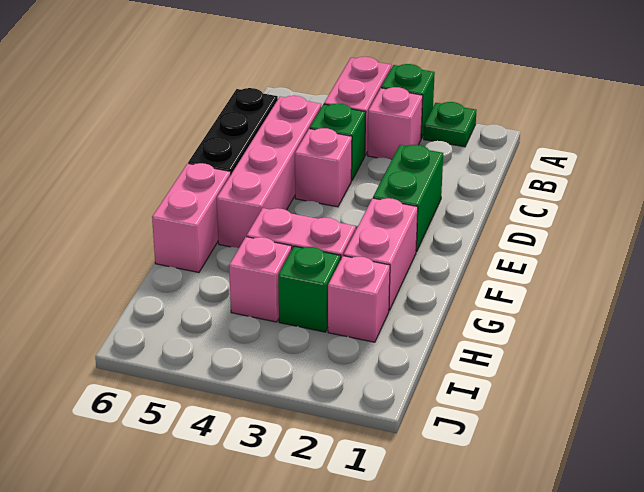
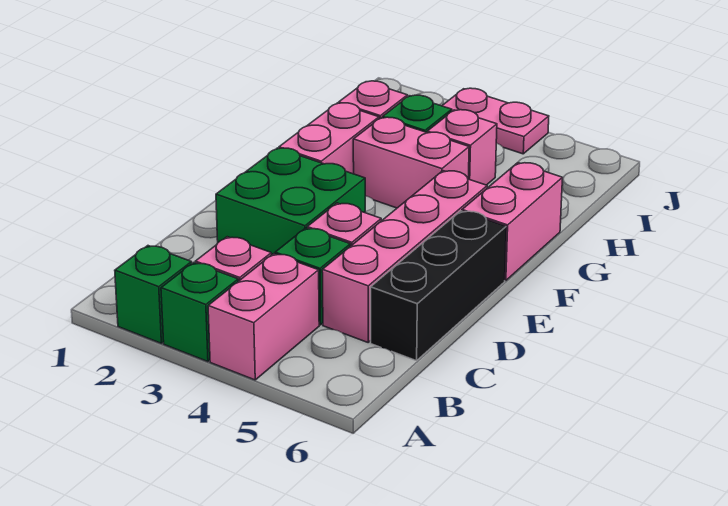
green plate A2 level 1 -> green brick A2 level 1
green brick D2:E2 level 1 -> green brick D2:E3 level 1
none -> pink plate J3:J4 level 1

